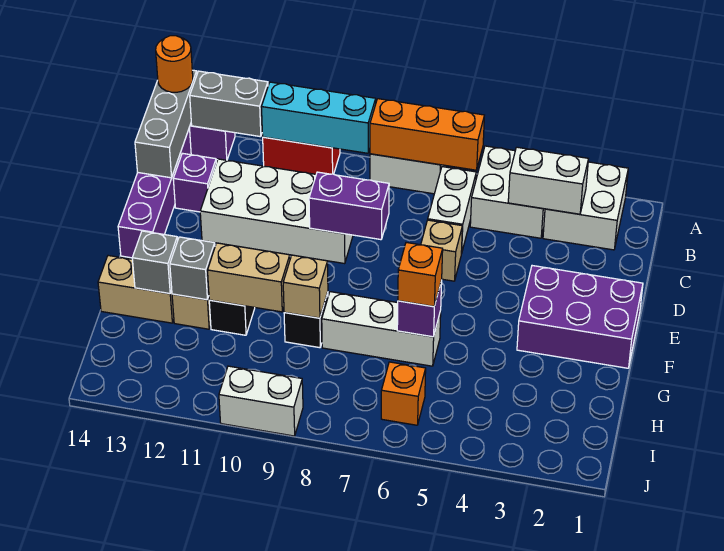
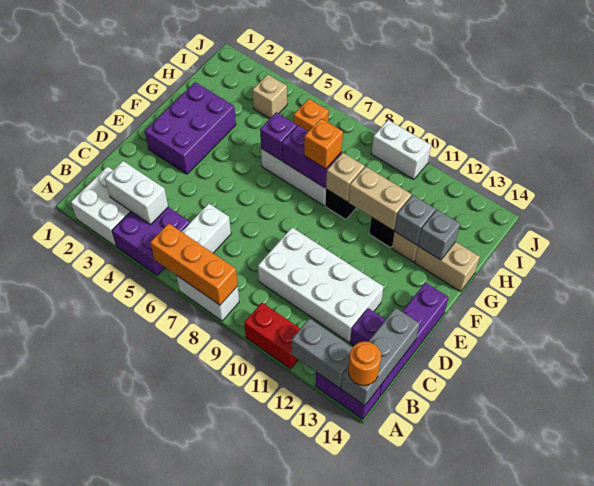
white brick A4:B5 level 1 -> purple brick A4:B5 level 1
cyan brick A9:A11 level 2 -> none
tan brick D6 level 1 -> tan brick I4 level 1
purple brick D8:D9 level 2 -> purple brick G7:G8 level 2
purple brick E1:F3 level 1 -> purple brick E2:G3 level 1
orange brick G6 level 3 -> orange brick G8 level 3

